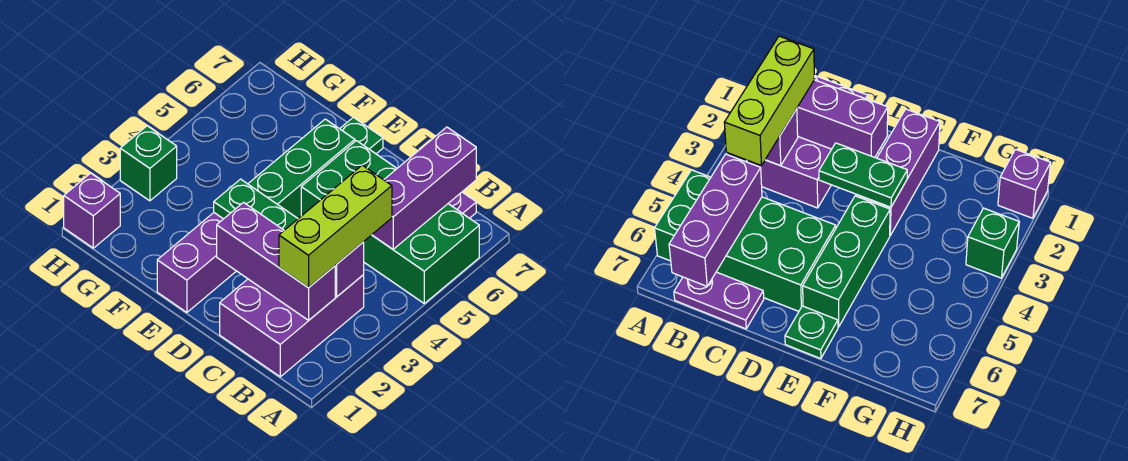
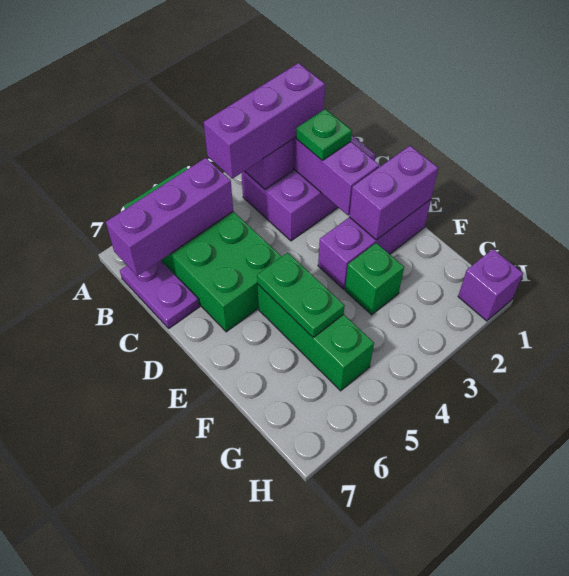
lime brick B2:B4 level 3 -> purple brick B2:B4 level 3
green plate D3:E3 level 2 -> green plate E5:F5 level 2
none -> purple brick E1:E2 level 2
green brick E4:E6 level 1 -> green brick E5:G5 level 1
green plate E7 level 1 -> green plate C2 level 3
green brick H3 level 1 -> green brick F3 level 1

